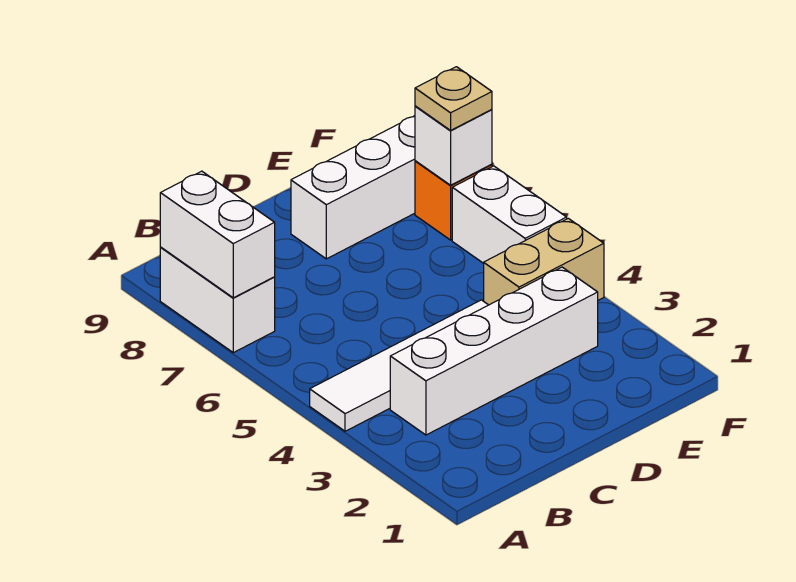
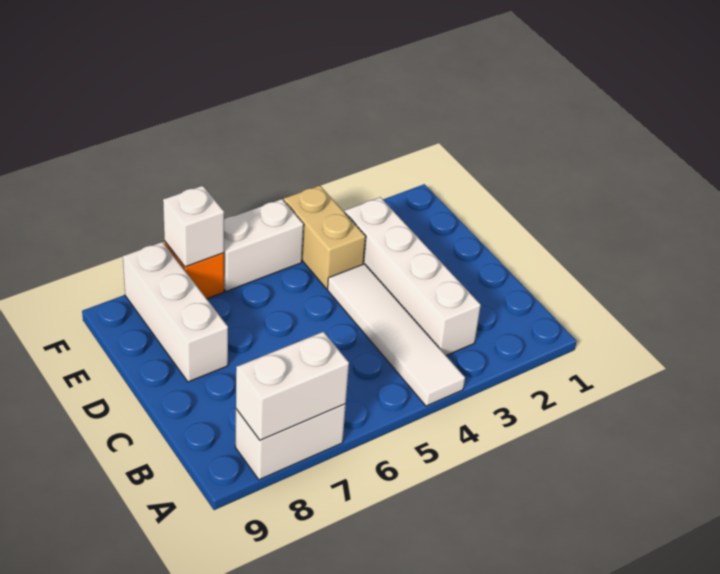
tan plate F7 level 3 -> none

